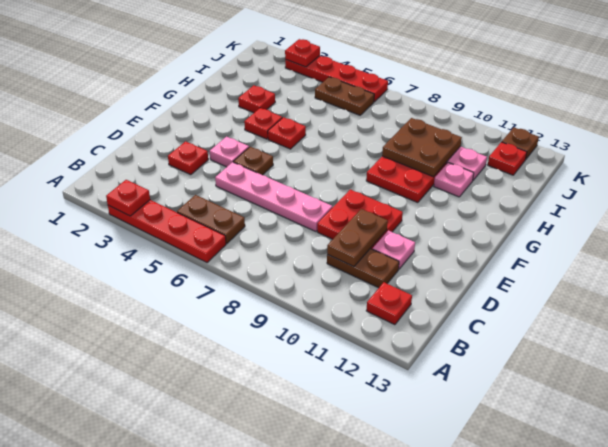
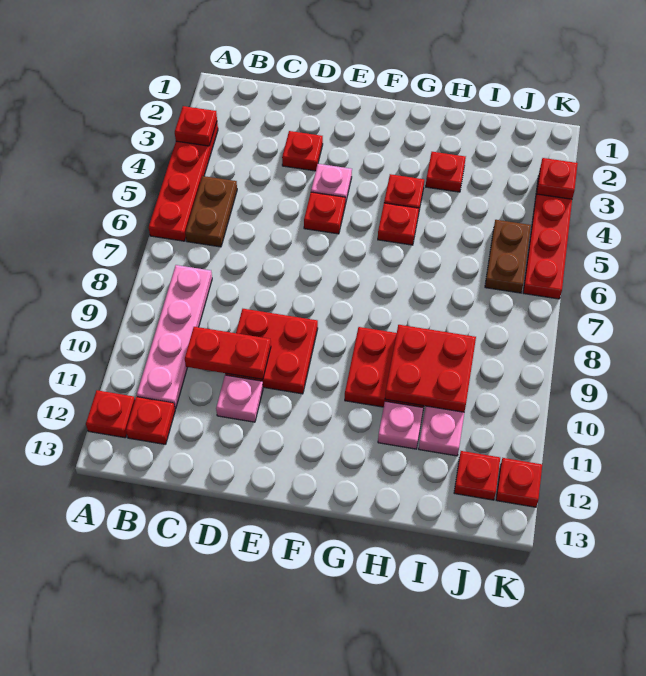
none -> red plate A12 level 1
brown plate C10:C11 level 1 -> none
brown plate C10:D10 level 2 -> red plate C10:D10 level 2
pink plate D5:D8 level 1 -> pink plate B8:B11 level 1
brown plate E5 level 1 -> red plate E5 level 1
brown plate H9:I10 level 2 -> red plate H9:I10 level 2
brown plate K12 level 1 -> red plate K12 level 1

